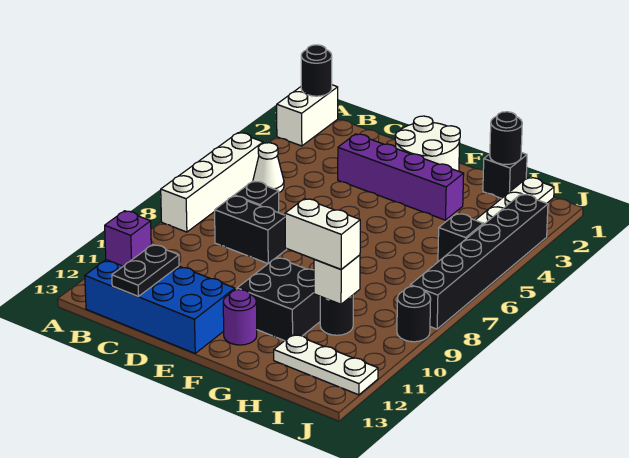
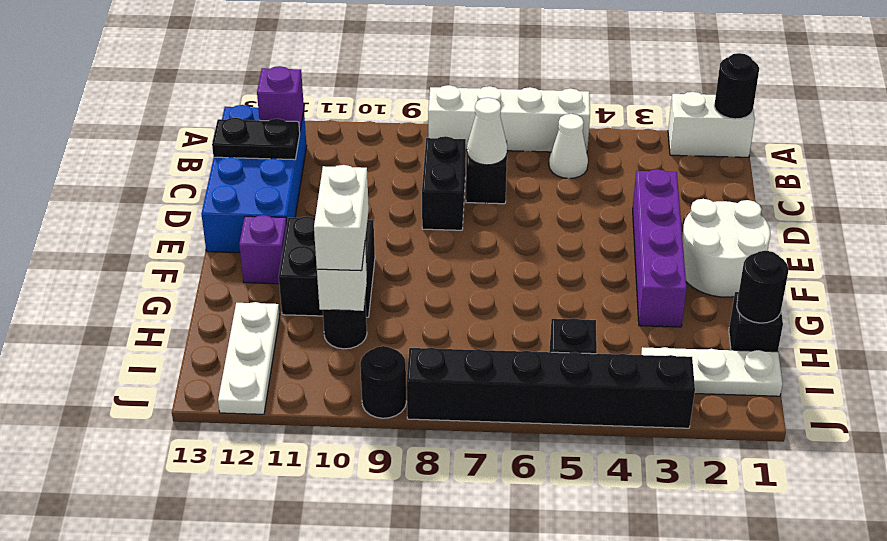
none -> white cone C7 level 2
purple round brick F12 level 1 -> purple brick F12 level 1

